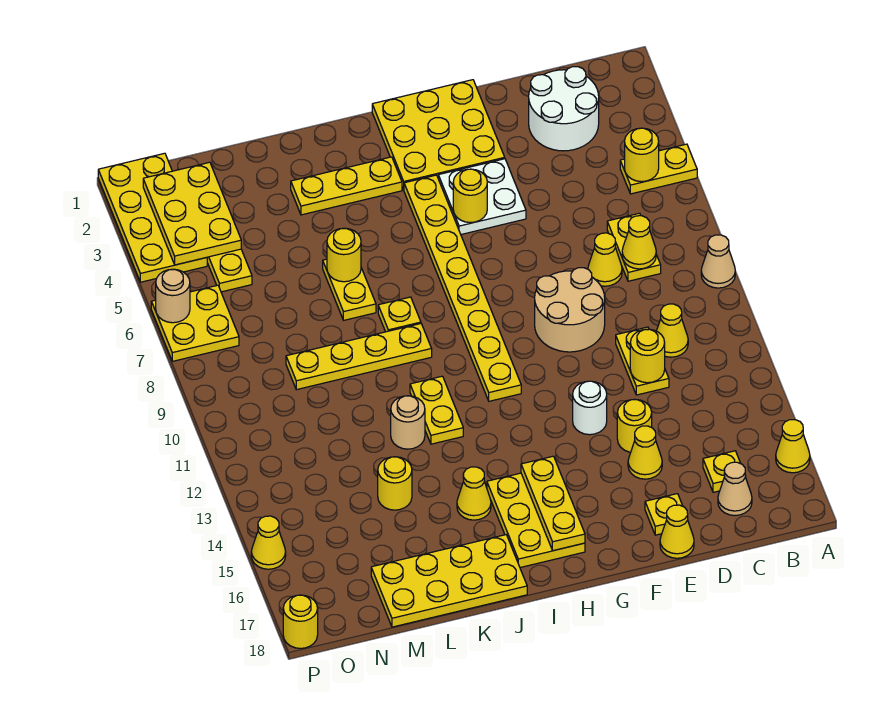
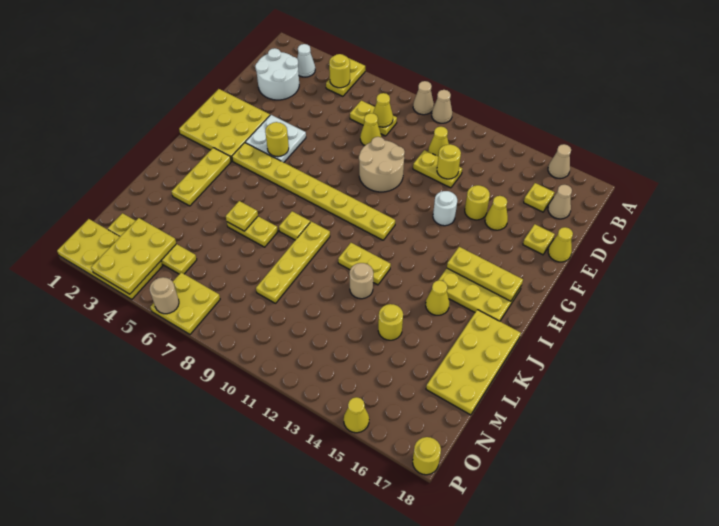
none -> tan cone A10 level 1
yellow cone A16 level 1 -> tan cone A16 level 1
none -> white cone B3 level 1
yellow round brick K6 level 2 -> yellow plate K6 level 2
yellow plate N2:O4 level 2 -> yellow plate N3:P4 level 2

